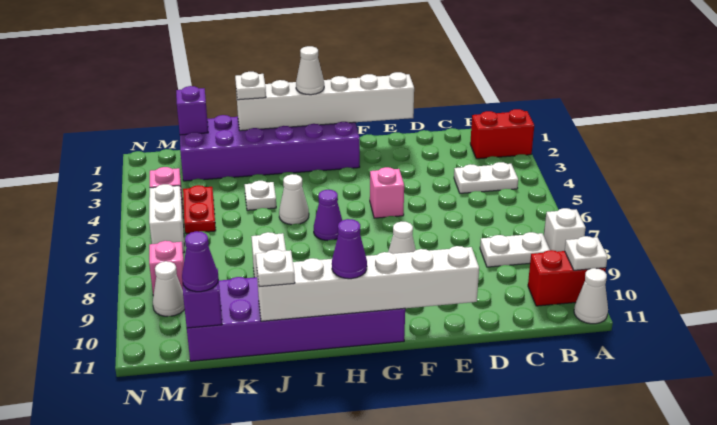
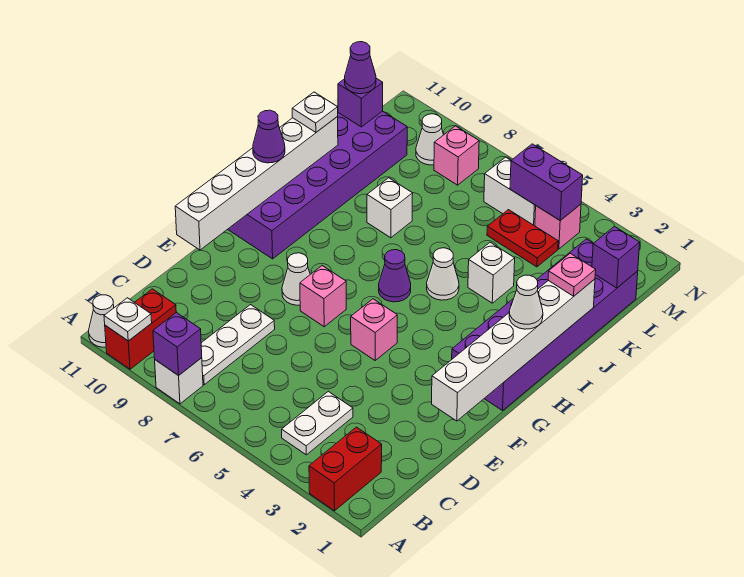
none -> purple brick A8 level 2
white plate B8:C8 level 1 -> white plate B8:D8 level 1
none -> pink brick F7 level 1
white plate J1 level 3 -> pink plate J1 level 3
white plate J4 level 1 -> white brick J4 level 1
none -> purple brick M4:M5 level 2

